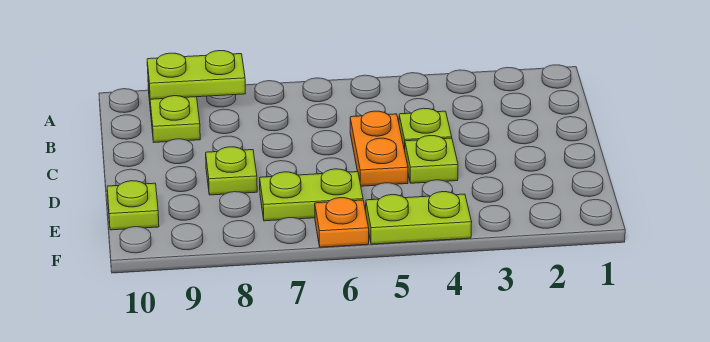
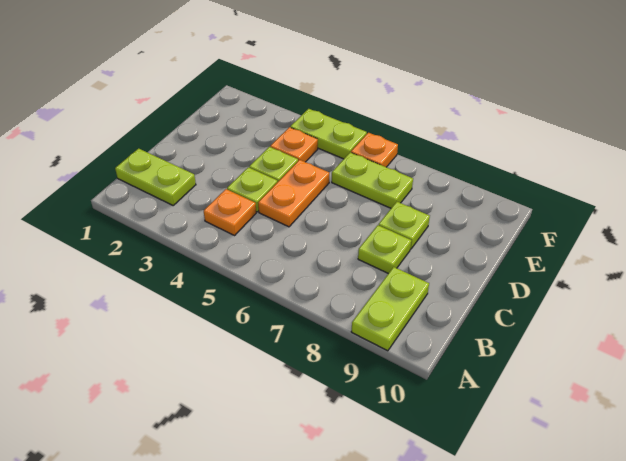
lime plate A8:A9 level 2 -> lime plate B1:B2 level 1
none -> orange plate B4 level 1
none -> orange plate E4 level 1
lime plate E10 level 1 -> lime plate C8 level 1

